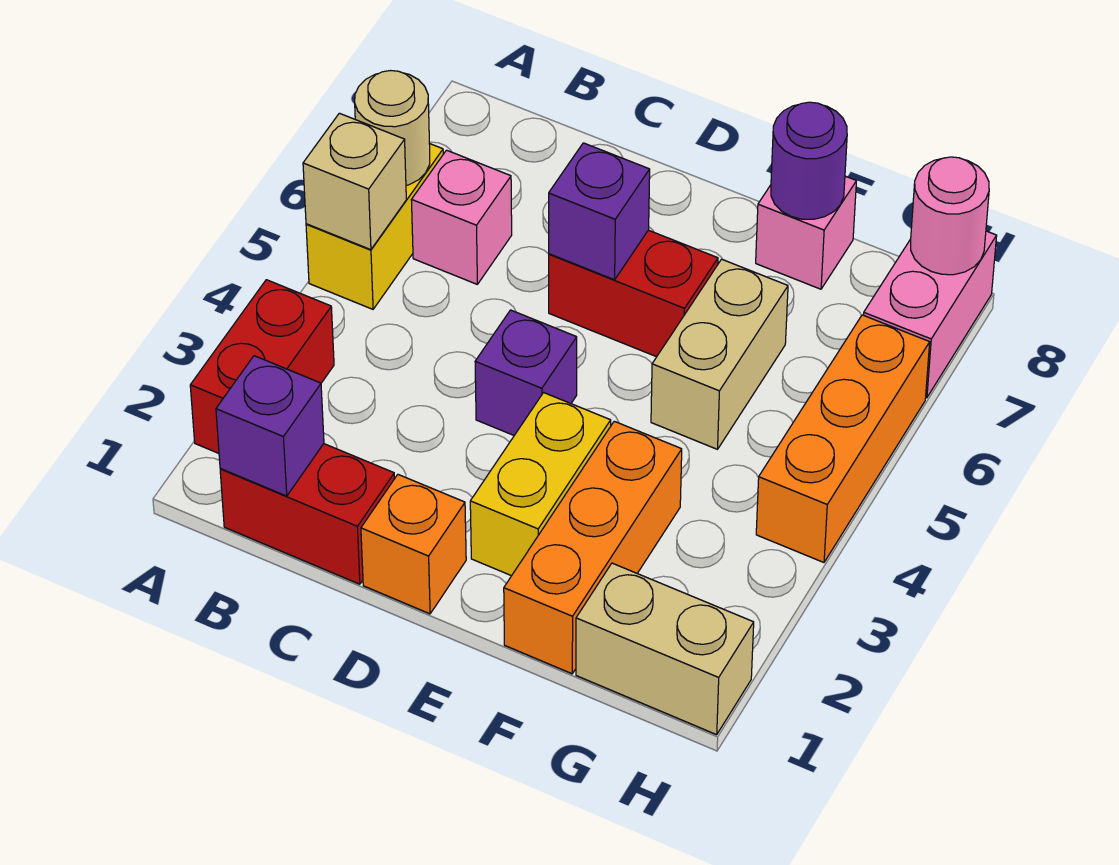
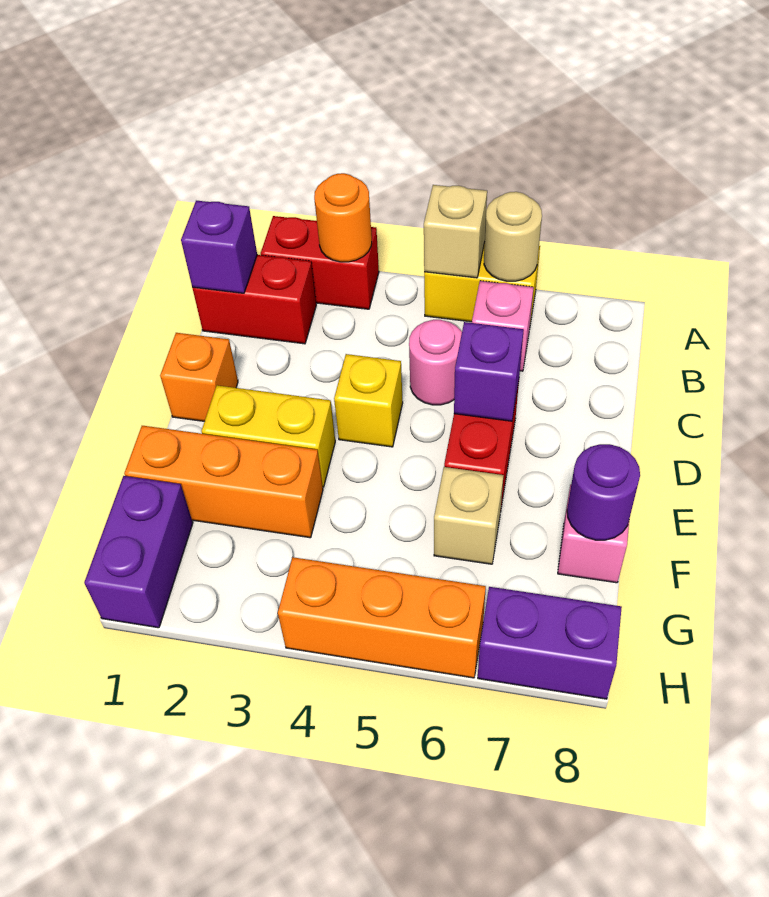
none -> orange round brick A3 level 2
red brick B1:C1 level 1 -> red brick B1:B2 level 1
purple brick D4 level 1 -> yellow brick D4 level 1
tan brick F5:F6 level 1 -> tan brick F6 level 1
tan brick G1:H1 level 1 -> purple brick G1:H1 level 1
pink brick H7:H8 level 1 -> purple brick H7:H8 level 1
pink round brick H8 level 2 -> pink round brick C5 level 1

